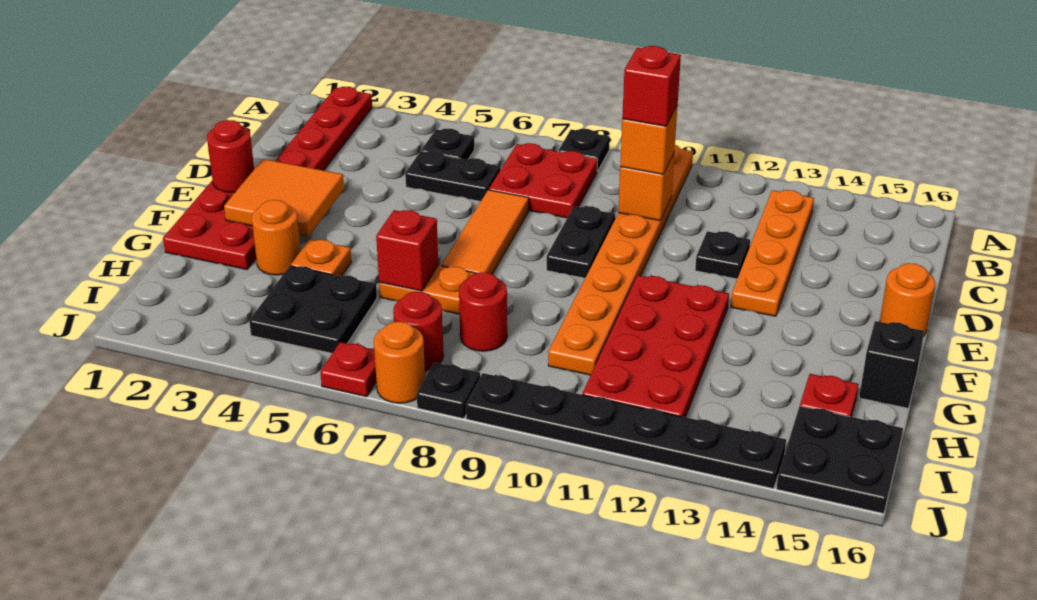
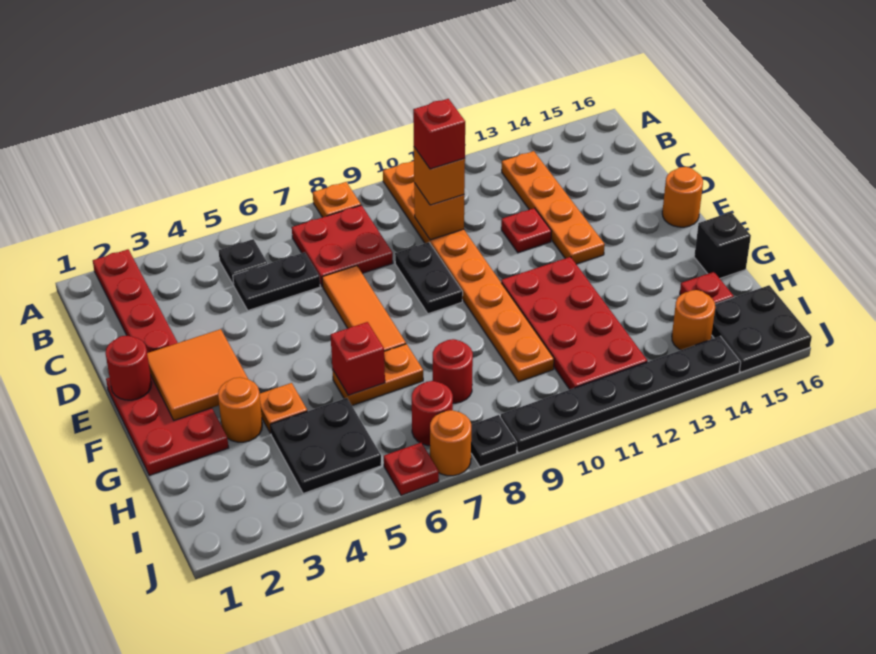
black plate A8 level 1 -> orange plate A8 level 1
black plate D12 level 1 -> red plate D12 level 1
none -> orange round brick I14 level 1

